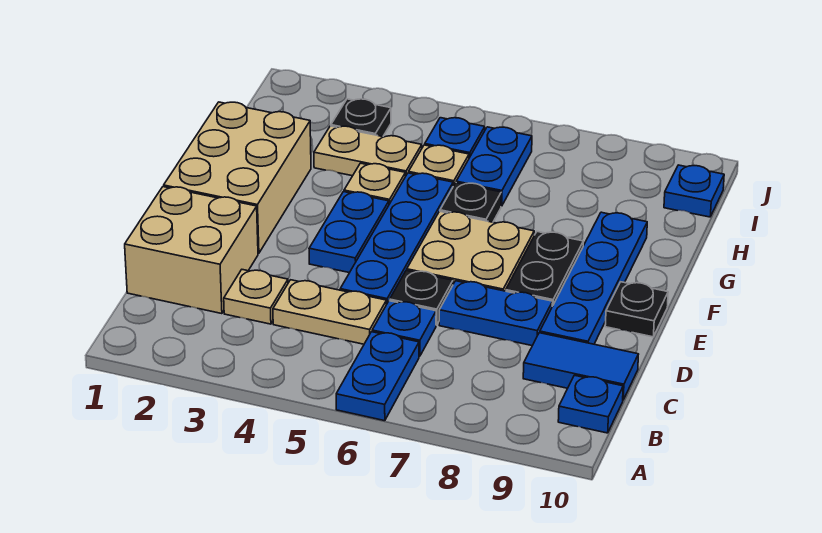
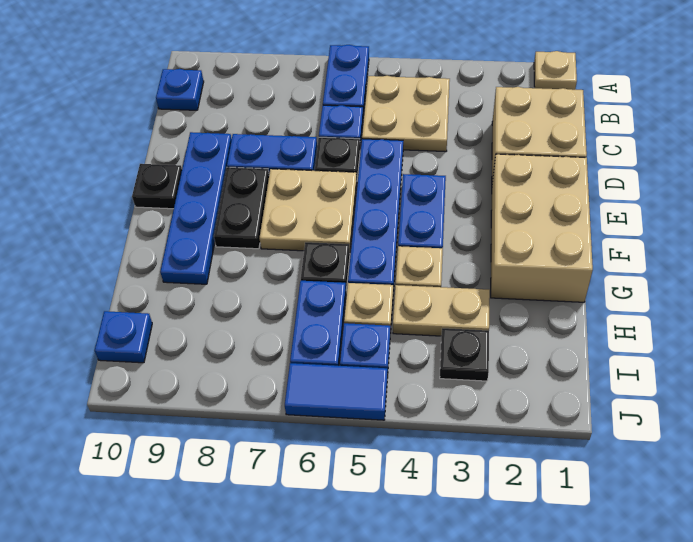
tan plate C3 level 1 -> tan plate A1 level 1
tan plate C4:C5 level 1 -> tan plate B4:C5 level 1
blue tile C9:C10 level 1 -> blue tile J5:J6 level 1

